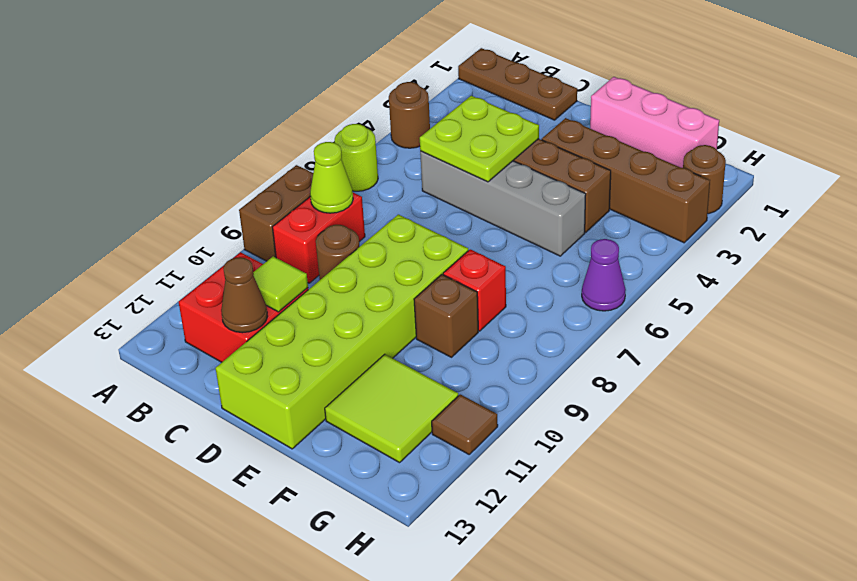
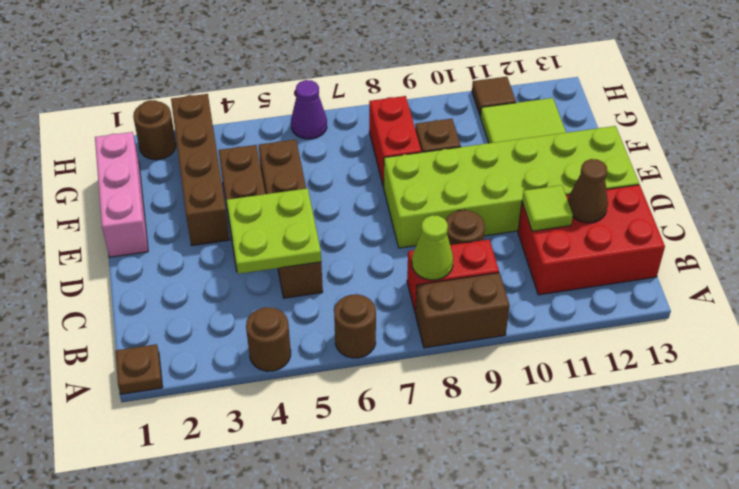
brown plate A1:C1 level 1 -> brown plate A1 level 1
lime round brick A6 level 1 -> brown round brick A6 level 1
red brick B11:C12 level 1 -> red brick B11:C13 level 1
grey brick C5:F5 level 1 -> brown brick C5:F5 level 1
red brick F8 level 1 -> red brick F8:G8 level 1

